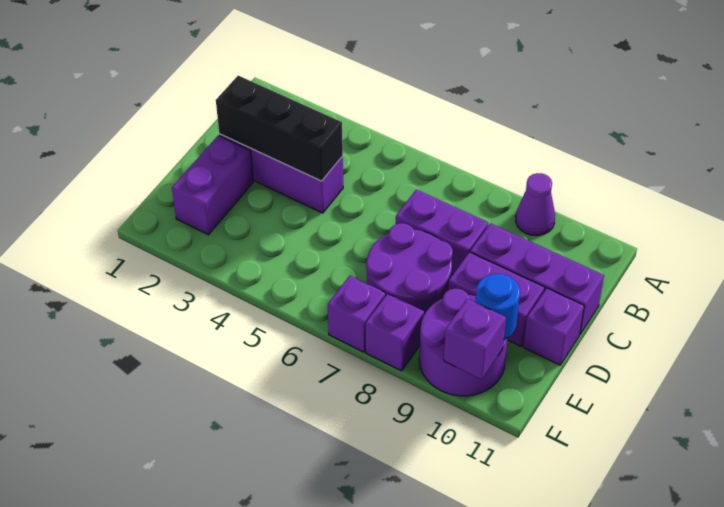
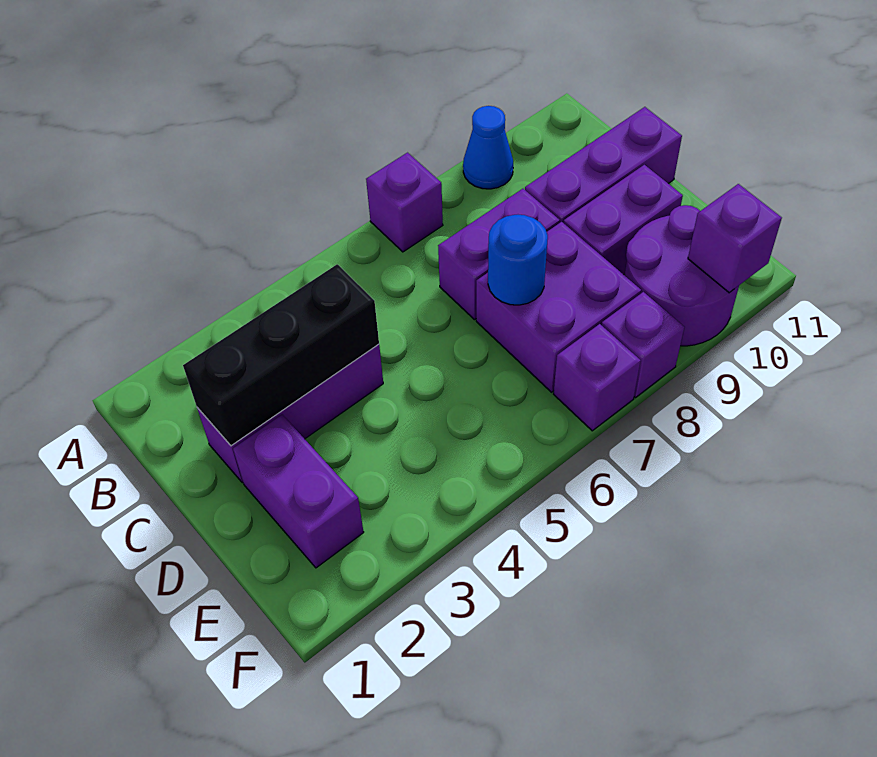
purple cone A9 level 1 -> blue cone A9 level 1
purple round brick D7:E8 level 1 -> purple brick D7:E8 level 1
purple brick D11 level 1 -> purple brick A7 level 1
blue round brick E10 level 2 -> blue round brick D7 level 2

